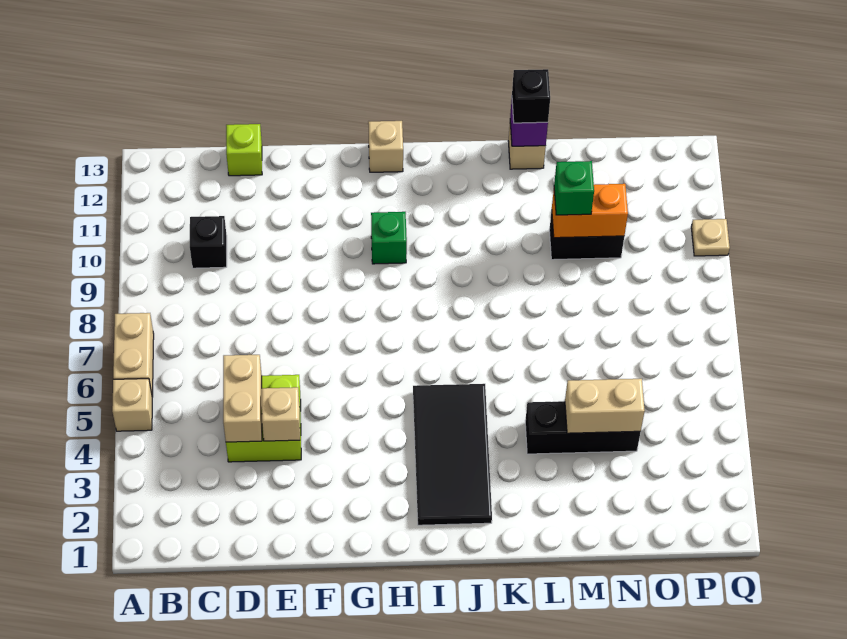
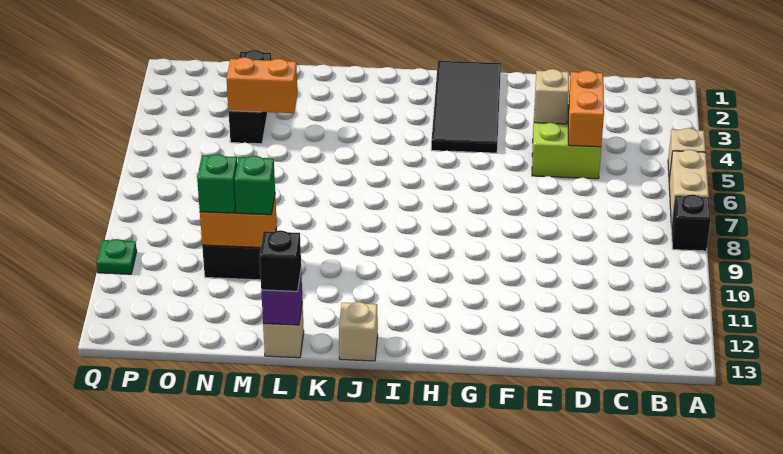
black brick C10 level 1 -> black brick A8 level 1
tan brick D4:D5 level 2 -> orange brick D4:D5 level 2
lime brick D13 level 1 -> none
green brick H10 level 1 -> green brick N10 level 3
tan brick H13 level 1 -> tan brick J13 level 1
black tile I2:J5 level 1 -> black tile G1:H4 level 1
black brick L4:N4 level 1 -> black brick N2:N4 level 1
tan brick M4:N4 level 2 -> orange brick M4:N4 level 2
tan plate Q10 level 1 -> green plate Q10 level 1

